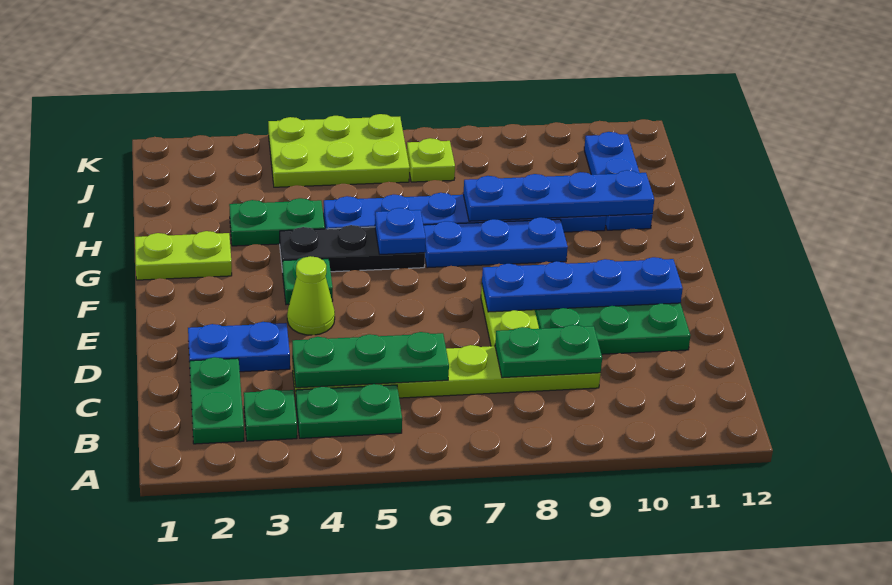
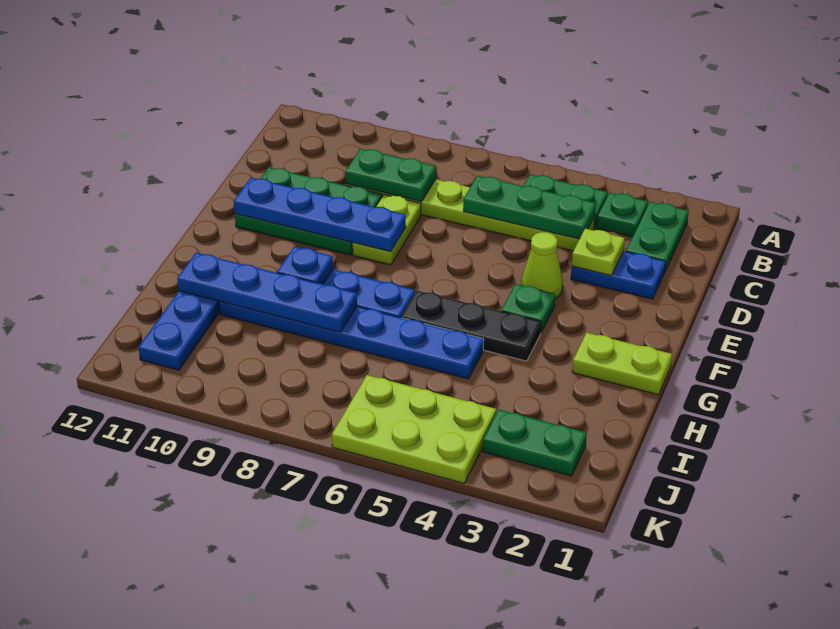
blue plate G6 level 2 -> blue plate G9 level 2
green plate H3:H4 level 1 -> green plate J2:J3 level 1
lime plate J7 level 1 -> lime plate D3 level 2

